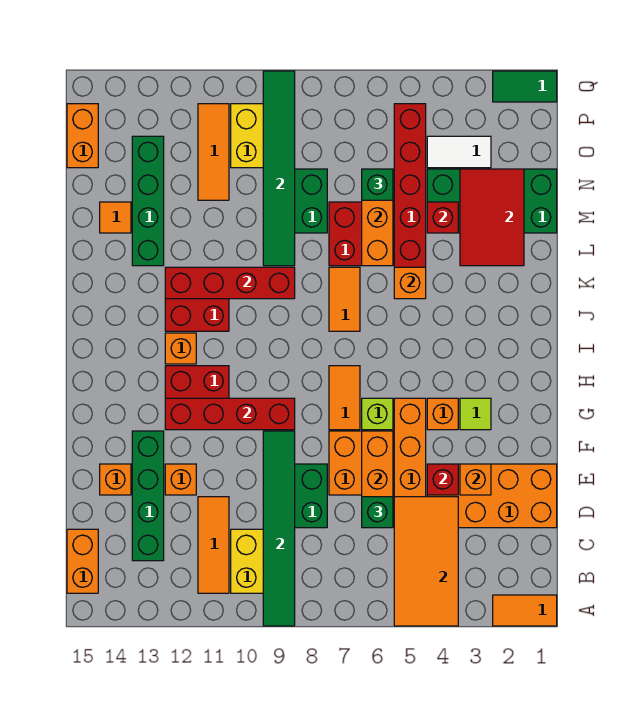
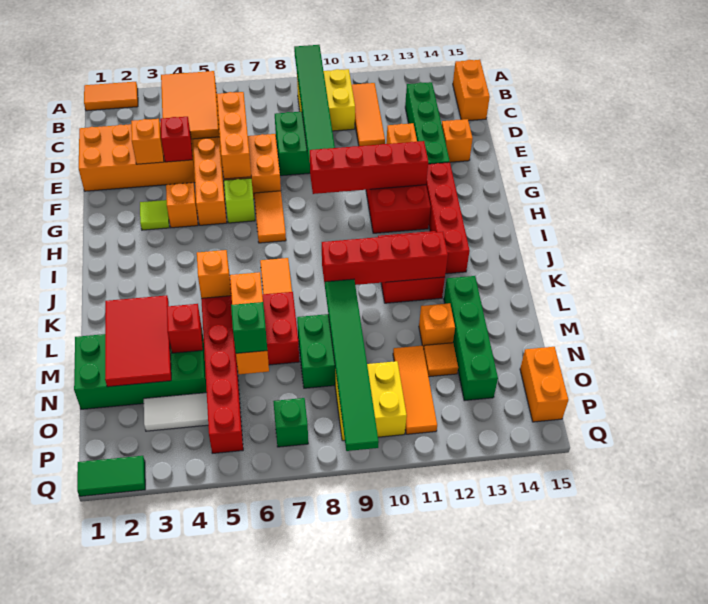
orange tile A4:D5 level 2 -> orange tile B4:D5 level 2
green brick D6 level 3 -> green brick P7 level 1
none -> red brick G13:J13 level 1
orange brick I12 level 1 -> orange brick M12 level 1
orange tile M14 level 1 -> orange tile N12 level 1

